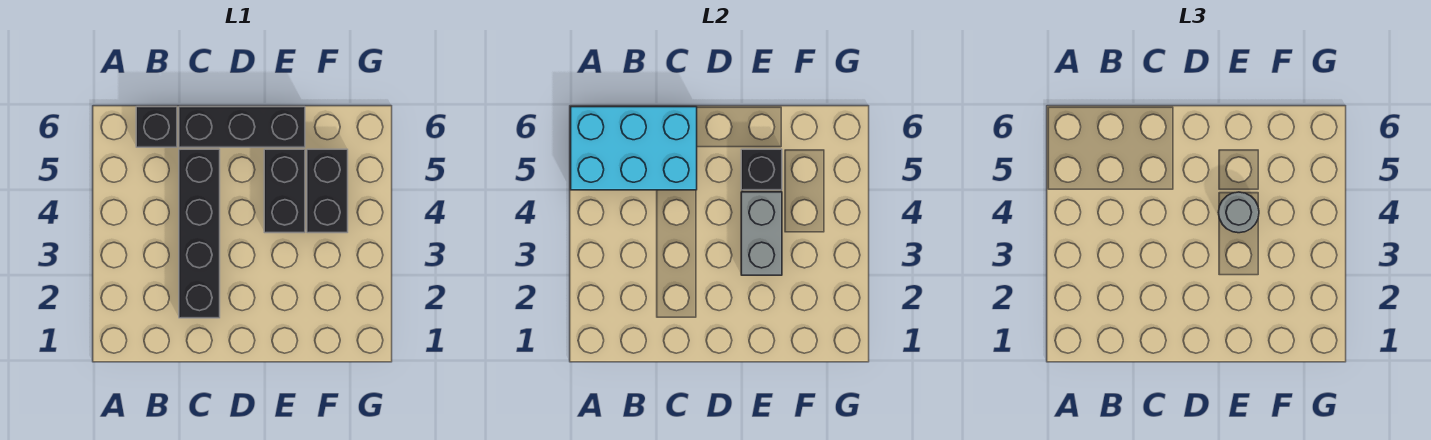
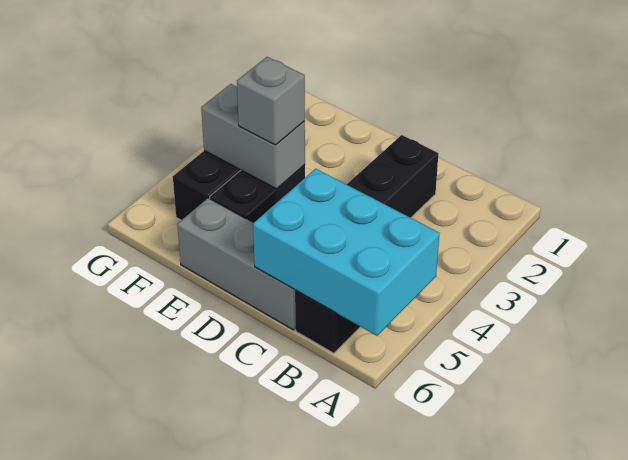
black brick C6:E6 level 1 -> grey brick C6:E6 level 1
grey brick E3:E4 level 2 -> grey brick E4:F4 level 2
grey round brick E4 level 3 -> grey brick E4 level 3
black brick E5 level 2 -> none

